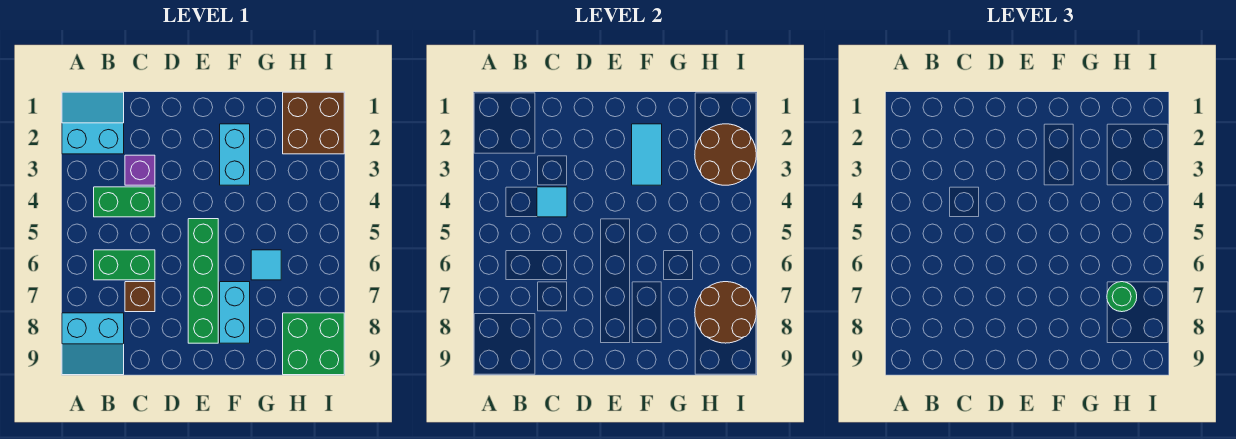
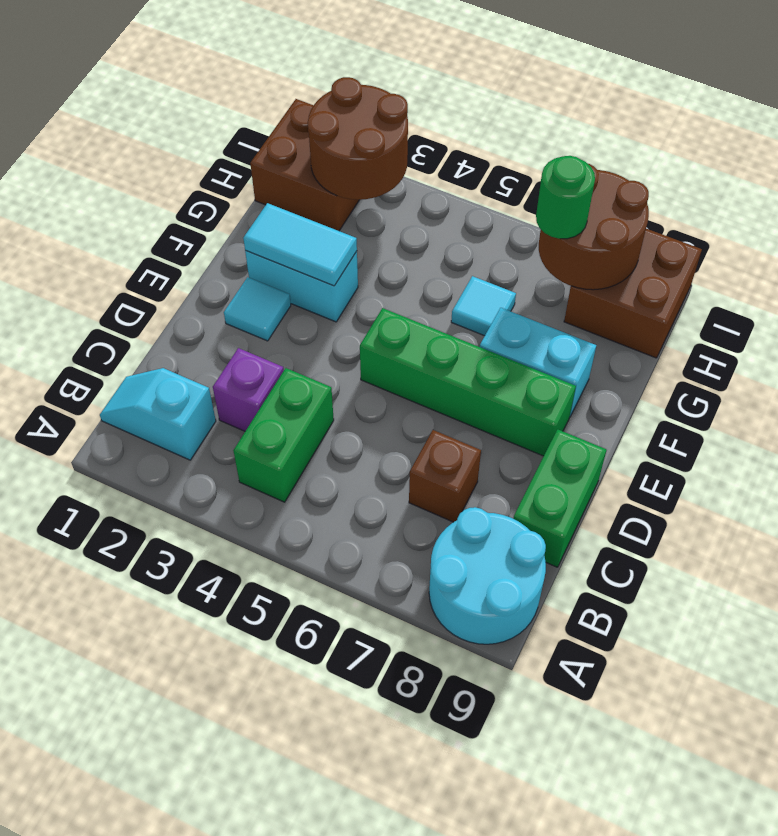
cyan slope A1:B2 level 1 top 2 -> cyan slope B1:B2 level 1 top 2
cyan slope A8:B9 level 1 top 8 -> cyan round brick A8:B9 level 1
green brick B6:C6 level 1 -> green brick C9:D9 level 1
cyan tile C4 level 2 -> cyan tile E2 level 1
green brick H8:I9 level 1 -> brown brick H8:I9 level 1

